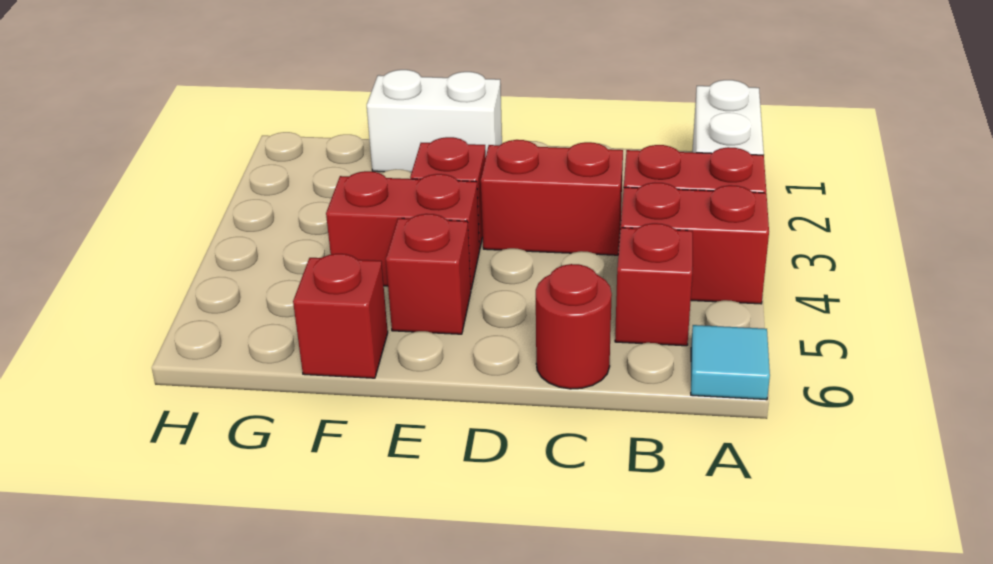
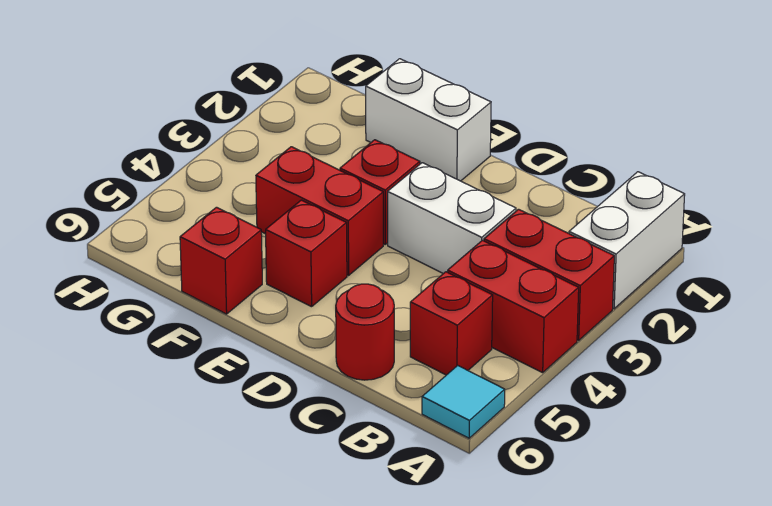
red brick C3:D3 level 1 -> white brick C3:D3 level 1

